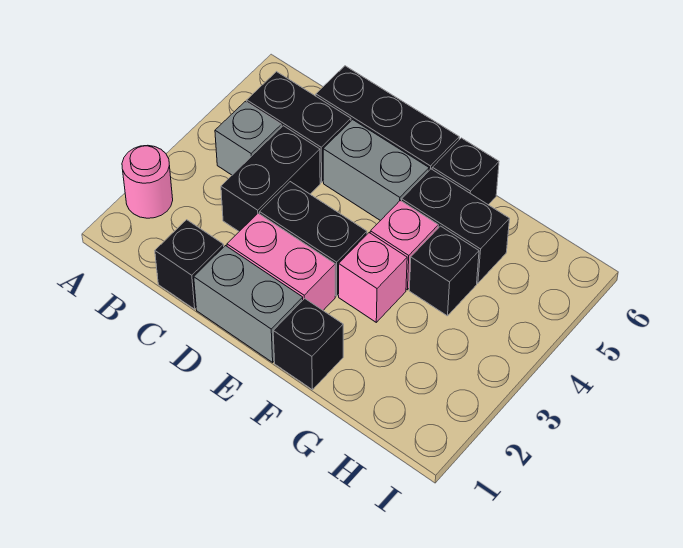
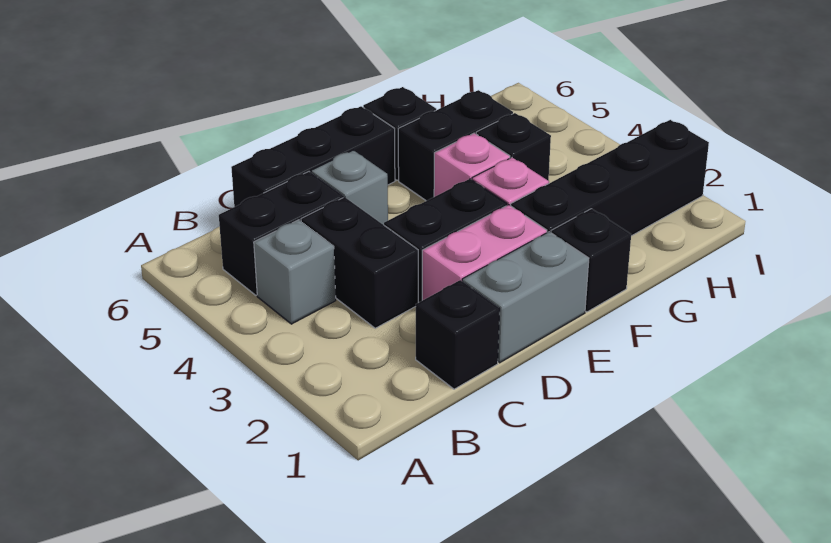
pink round brick A2 level 1 -> none
grey brick D5:E5 level 1 -> grey brick D5 level 1
none -> black brick F2:I2 level 1

